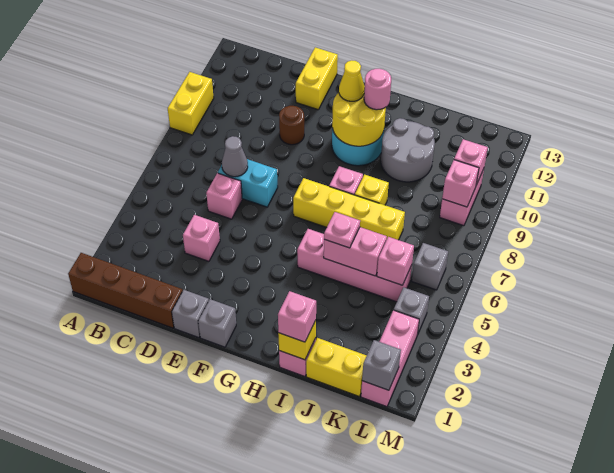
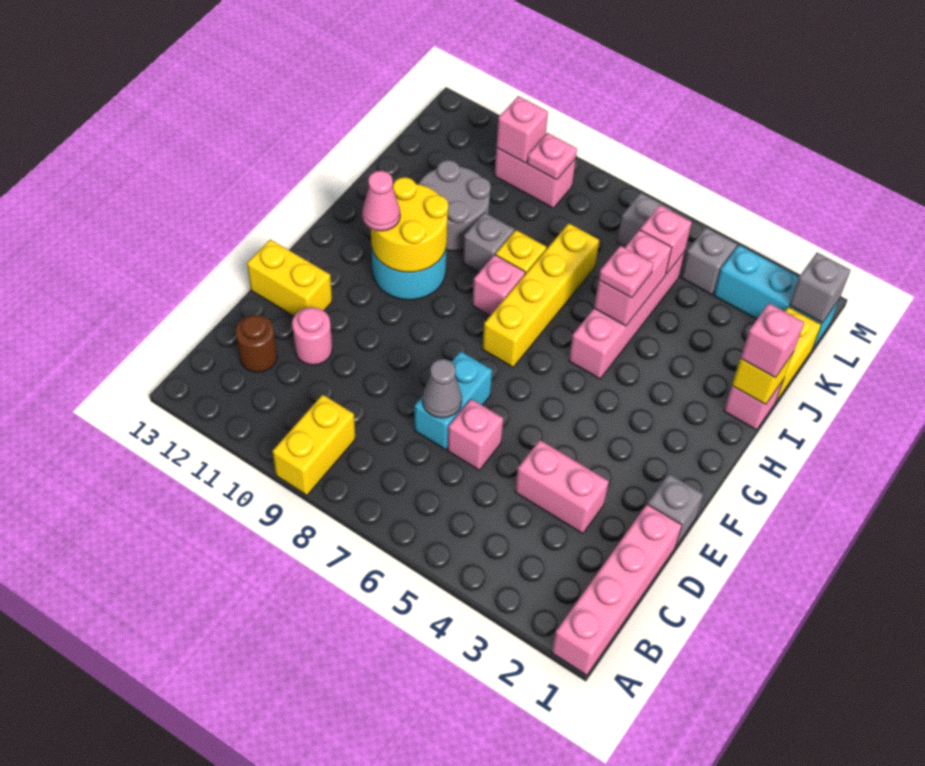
brown brick A1:D1 level 1 -> pink brick A1:D1 level 1
yellow brick A9:A10 level 1 -> yellow brick A9:B9 level 1
pink brick D4 level 1 -> pink brick D3:D4 level 1
brown round brick E10 level 1 -> brown round brick C12 level 1
grey brick F1 level 1 -> grey brick I9 level 1
yellow cone G11 level 3 -> pink cone G11 level 3
pink round brick H11 level 3 -> pink round brick D11 level 1
pink brick L1:L3 level 1 -> cyan brick L1:L3 level 1
pink brick L9 level 2 -> pink plate L9 level 2

